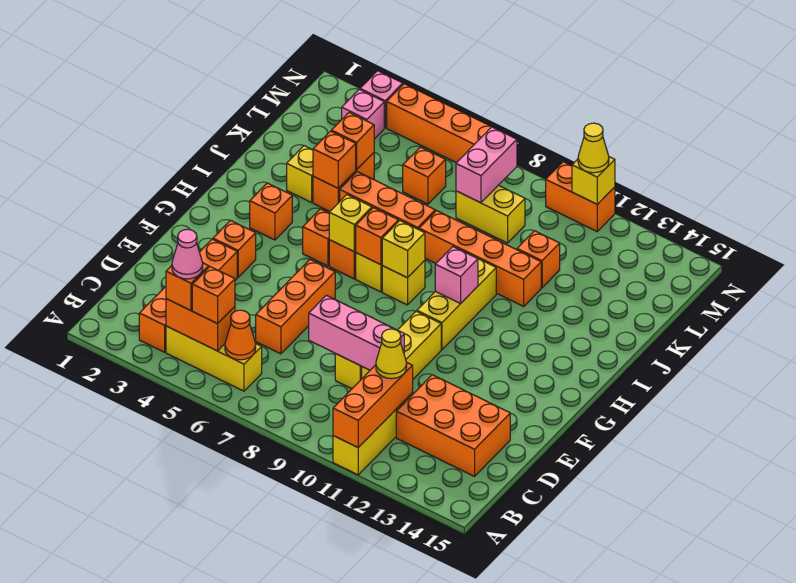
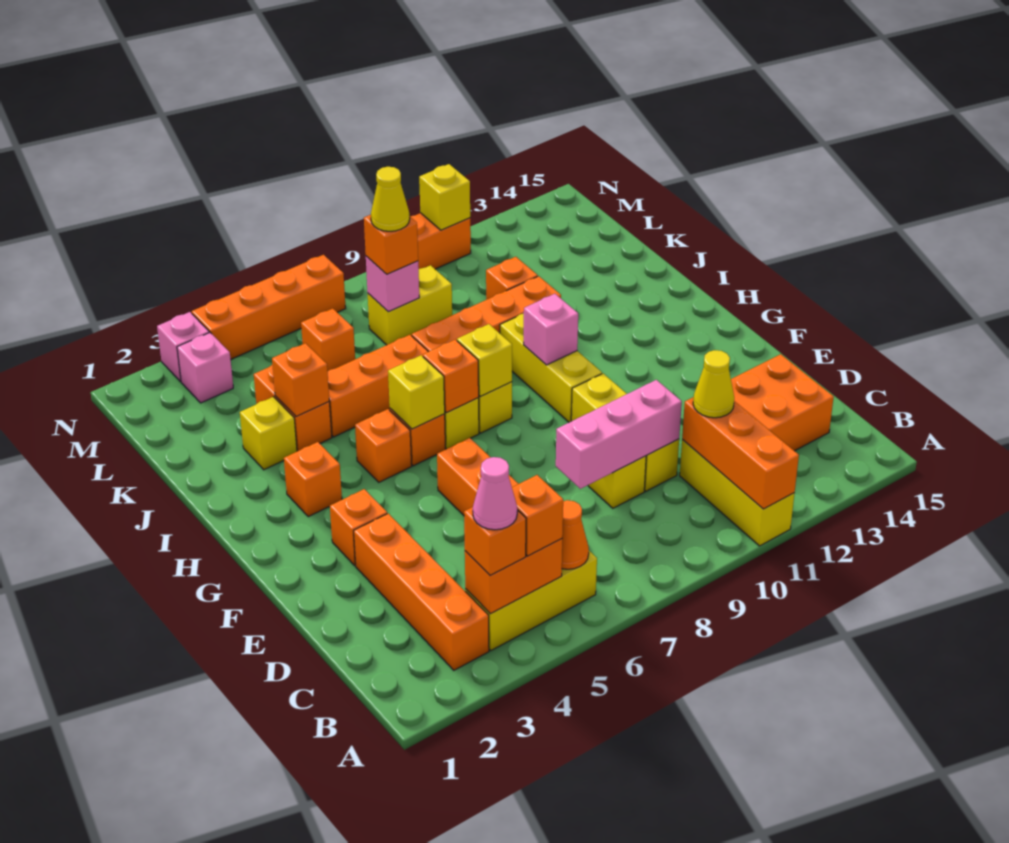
orange brick K4 level 2 -> orange brick L8 level 3
pink brick L8:M8 level 2 -> pink brick L8 level 2
yellow cone N11 level 3 -> yellow cone L8 level 4

